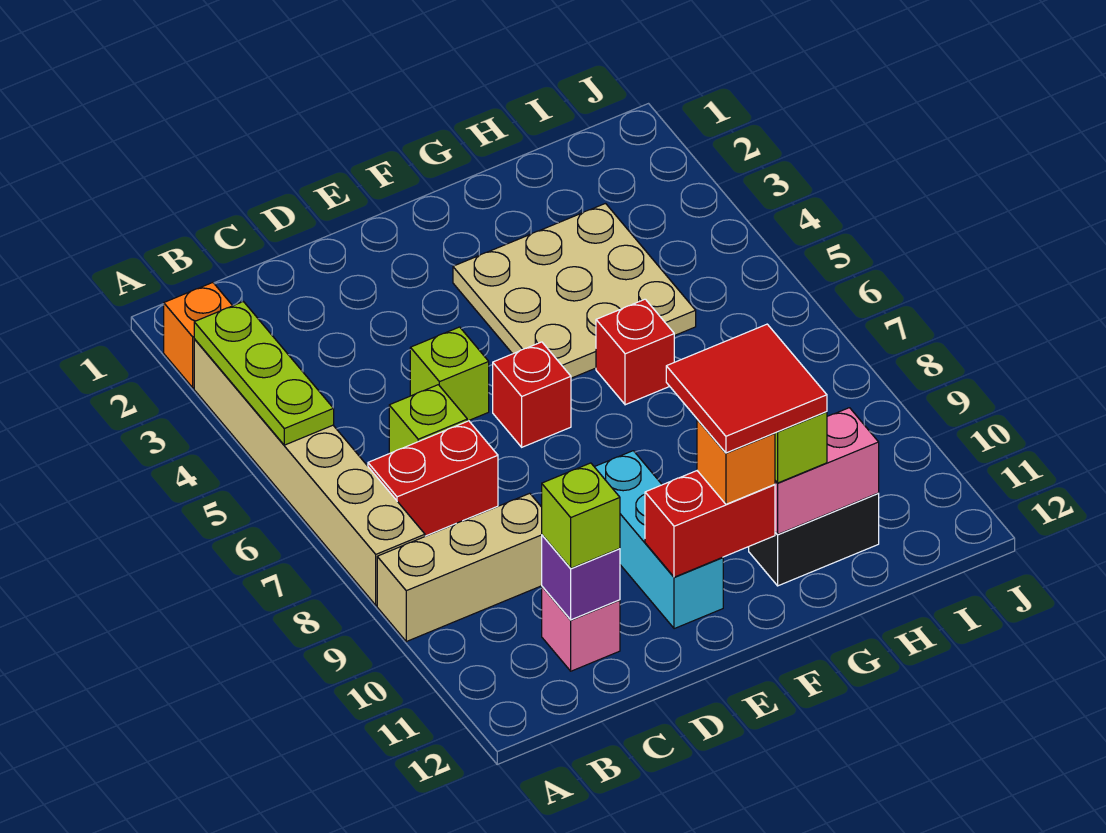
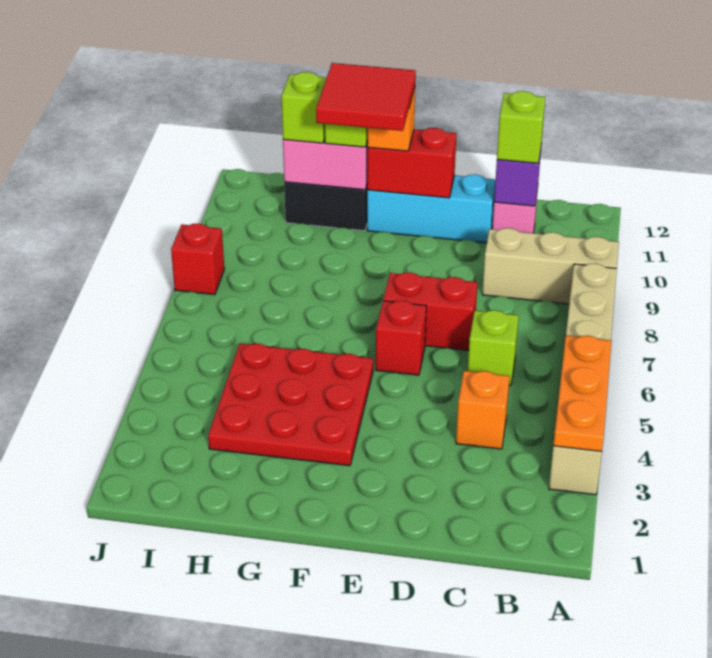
orange brick A2 level 1 -> orange brick C4 level 1
lime plate A3:A5 level 2 -> orange plate A3:A5 level 2
red brick B7:C7 level 1 -> red brick D7:E7 level 1
lime brick D5 level 1 -> lime brick H11 level 3
cyan brick E9:E11 level 1 -> cyan brick D11:F11 level 1
tan plate F3:H5 level 1 -> red plate F3:H5 level 1
red brick G6 level 1 -> red brick J8 level 1

